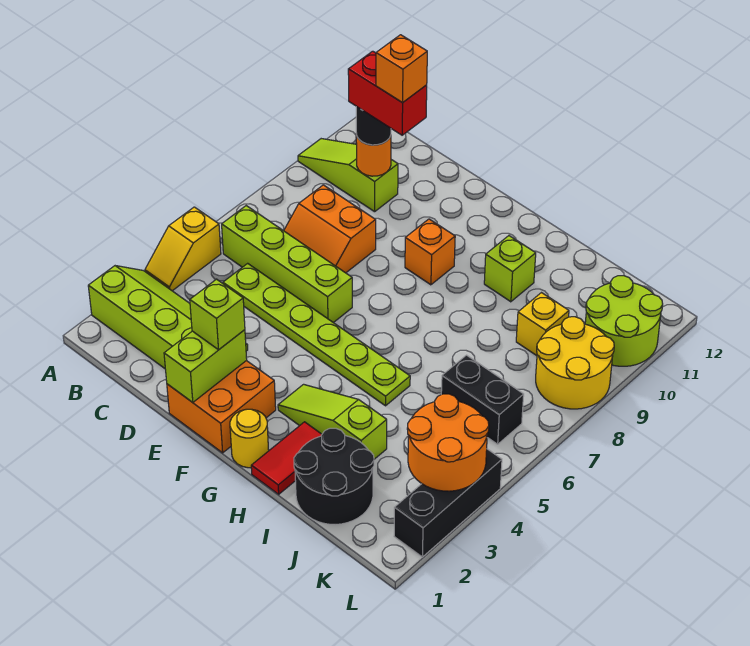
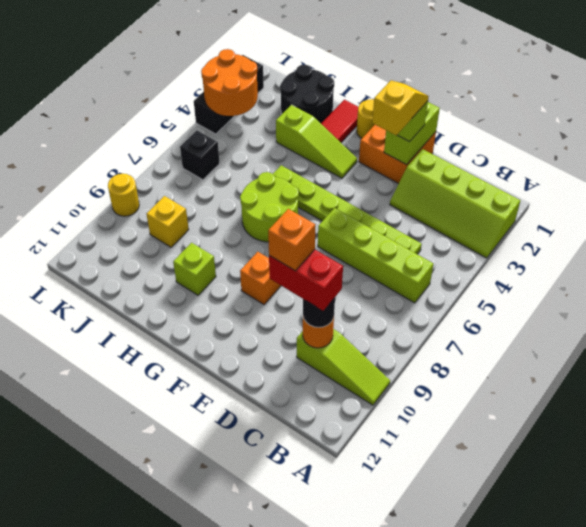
yellow slope A4:A5 level 1 top 5 -> yellow slope E2:E3 level 4 top 3
orange slope C7:D8 level 1 top 8 -> none
black brick J6:K6 level 1 -> black brick K6 level 1
yellow round brick K8:L9 level 1 -> yellow round brick L9 level 1
lime round brick K10:L11 level 1 -> lime round brick G6:H7 level 1

